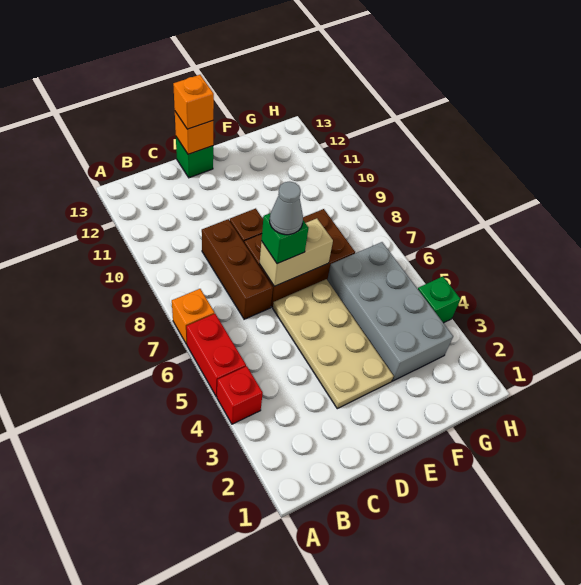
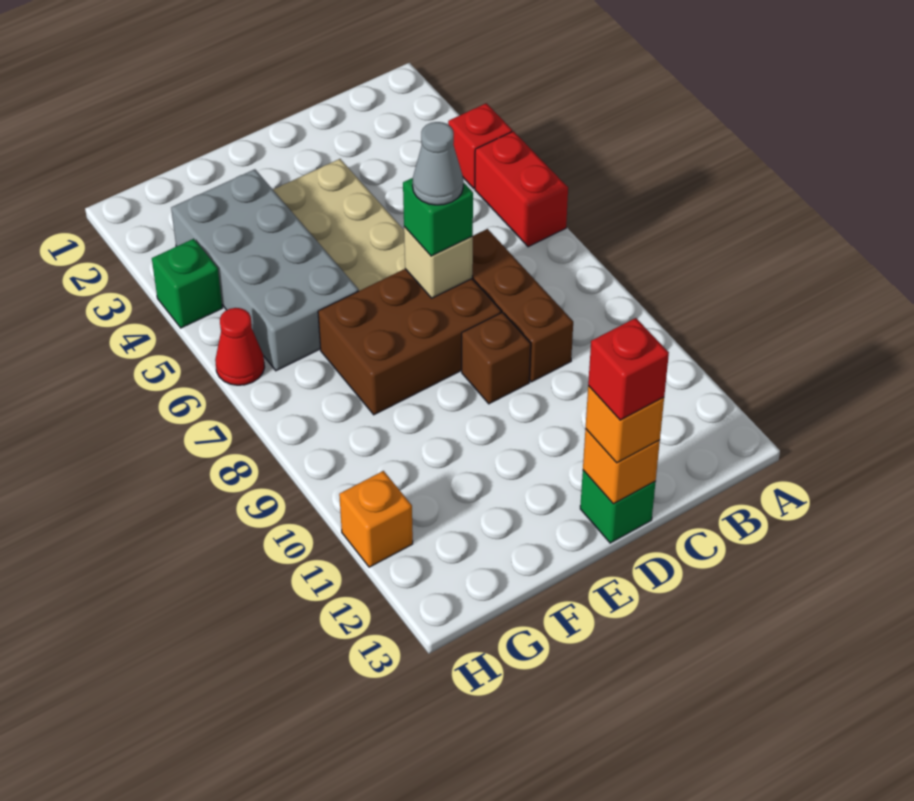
orange brick A7 level 1 -> orange brick H11 level 1
tan brick D7:E7 level 2 -> tan brick D7 level 2
none -> red brick D13 level 4
none -> red cone H6 level 1

